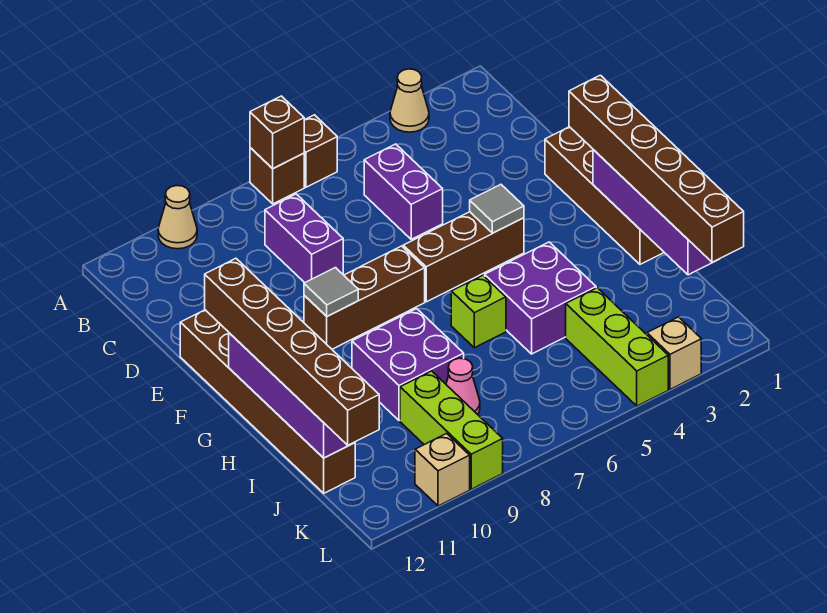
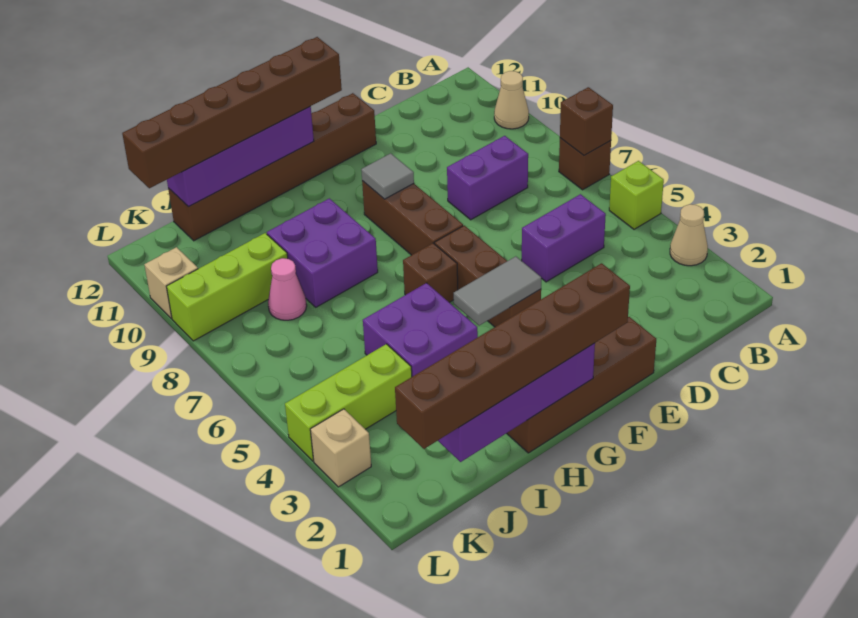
brown brick A6 level 1 -> brown brick G6 level 1
grey tile F4 level 2 -> grey tile F4:G4 level 2
lime brick H6 level 1 -> lime brick A5 level 1

